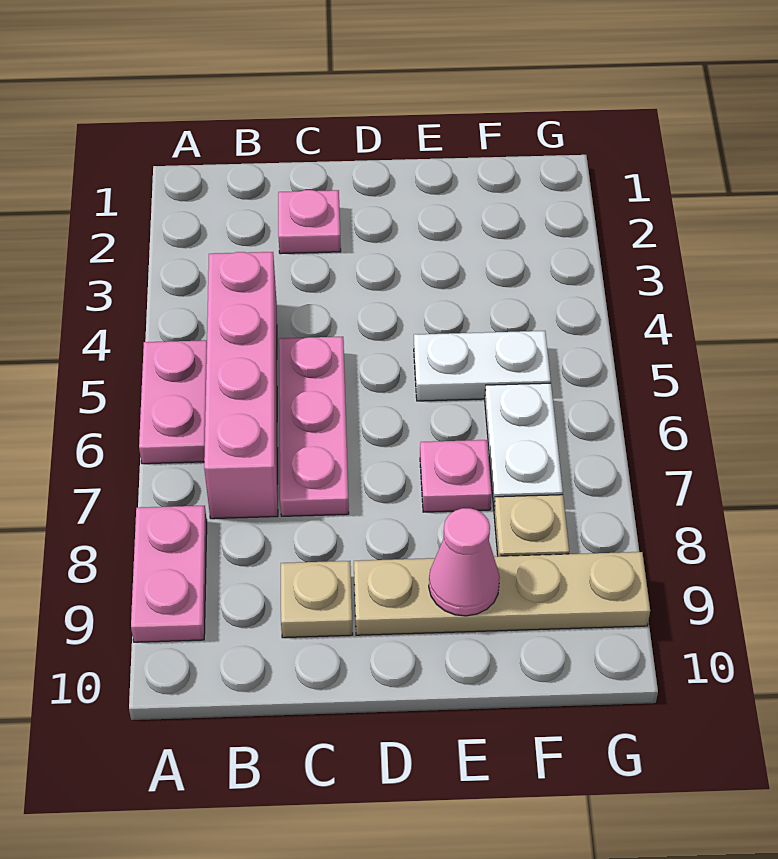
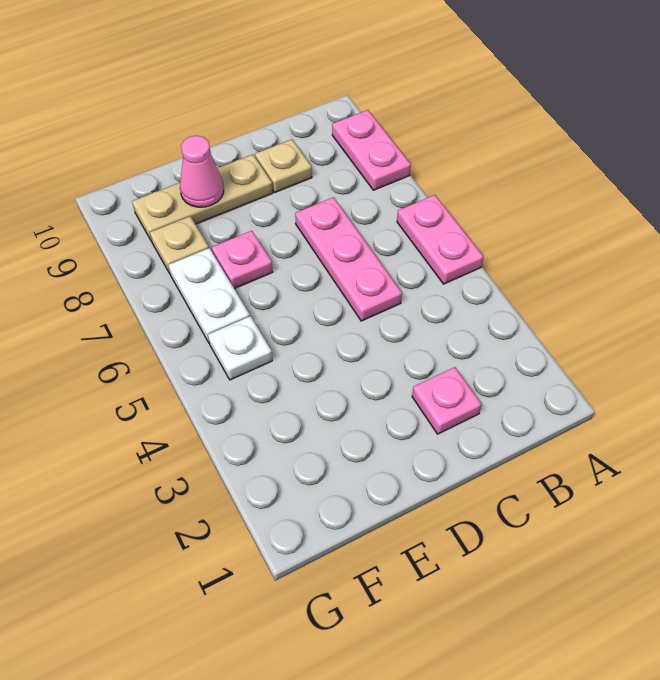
pink brick B4:B7 level 1 -> none
tan plate D9:G9 level 1 -> tan plate D9:F9 level 1
white plate E5:F5 level 1 -> white plate F5 level 1

